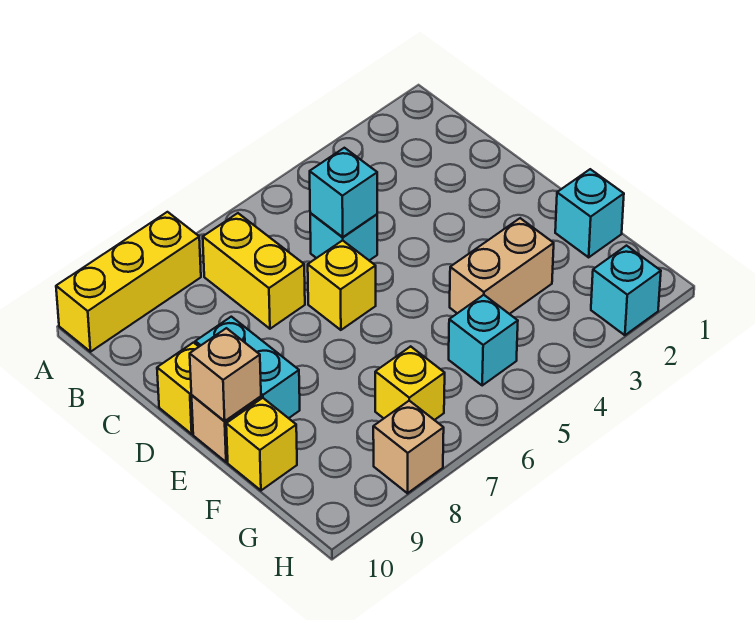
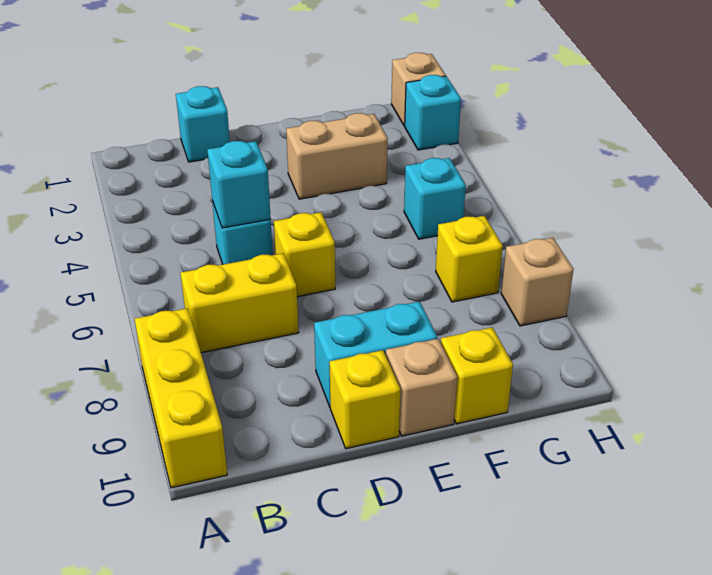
tan brick E10 level 2 -> tan brick H1 level 1
cyan brick F1 level 1 -> cyan brick C1 level 1
tan brick F3:F4 level 1 -> tan brick E3:F3 level 1

